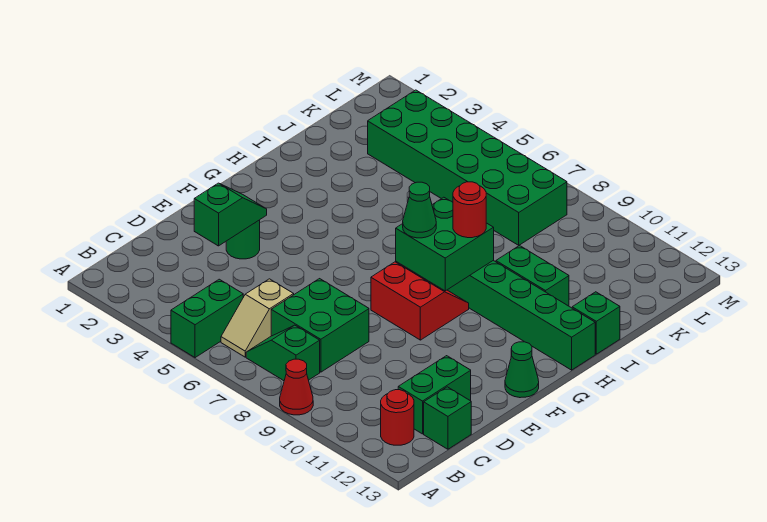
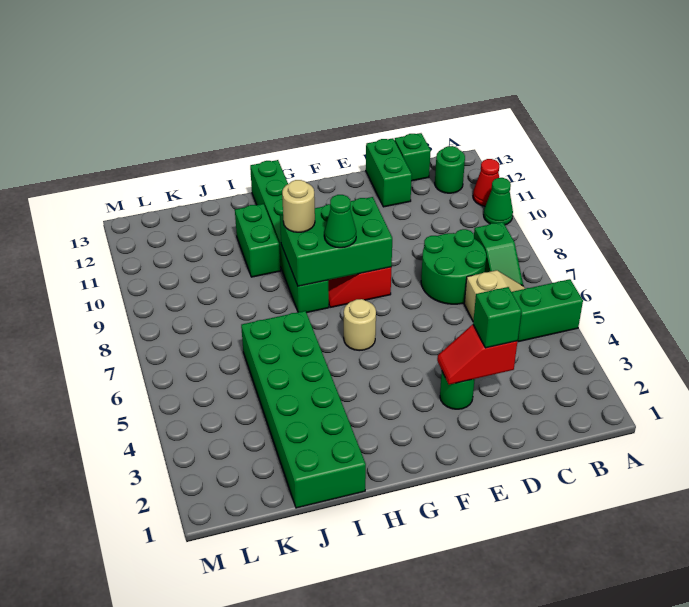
red cone A9 level 1 -> red cone A11 level 1
red round brick B12 level 1 -> green round brick B12 level 1
green brick C7:D8 level 1 -> green round brick C7:D8 level 1
green brick C12:D12 level 1 -> green brick D12:D13 level 1
green slope D3:E3 level 2 top D -> red slope D3:E3 level 2 top D
green cone F13 level 1 -> green cone A10 level 1
none -> tan round brick G6 level 1
green brick G8:H9 level 2 -> green brick F8:H9 level 2
red round brick H9 level 3 -> tan round brick H9 level 3
green brick I13 level 1 -> green brick D3 level 3
green brick K3:L8 level 1 -> green brick I1:J6 level 1

